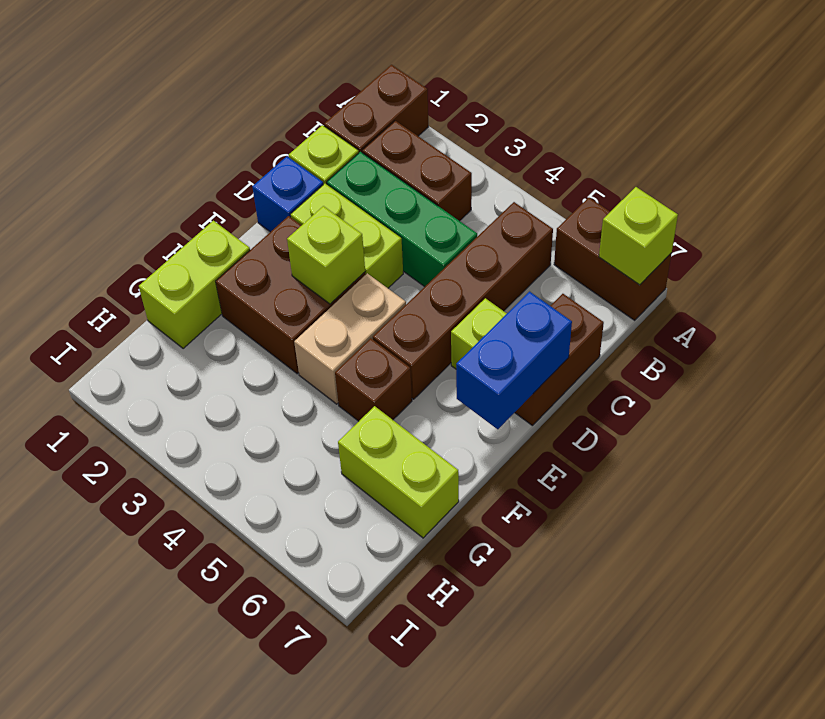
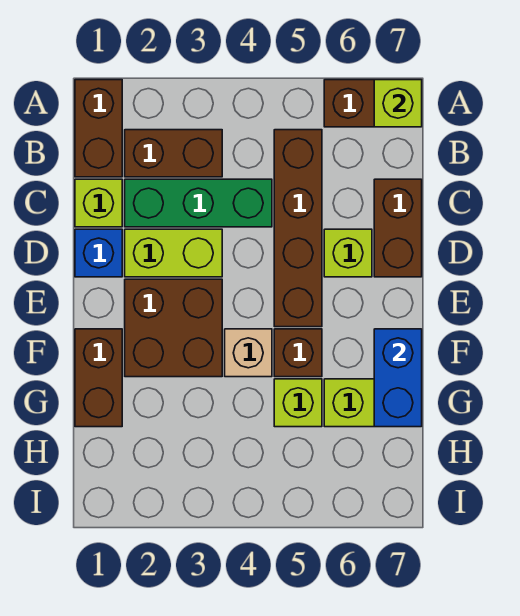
blue brick D7:E7 level 2 -> blue brick F7:G7 level 2
lime brick E3 level 2 -> lime brick G5 level 1
tan brick E4:F4 level 1 -> tan brick F4 level 1
lime brick F1:G1 level 1 -> brown brick F1:G1 level 1

